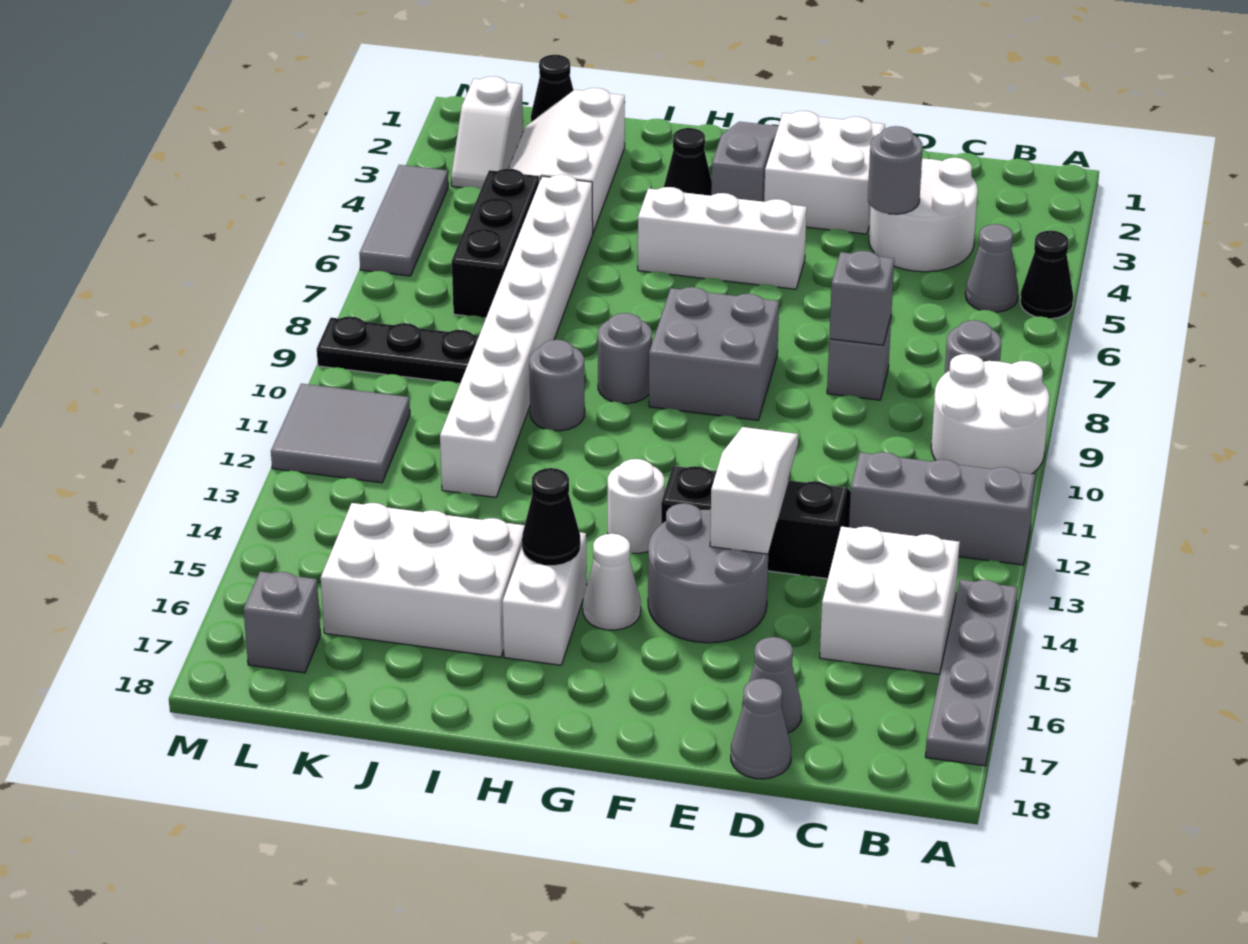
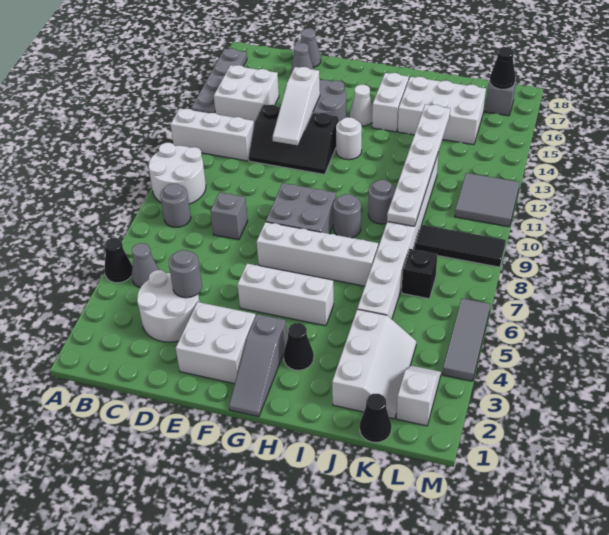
grey brick A12:C12 level 1 -> white brick A12:C12 level 1
grey brick D8 level 2 -> none
none -> white brick F7:I7 level 1
black cone H15 level 2 -> black cone L17 level 2
none -> white plate J9:J14 level 2
black brick K5:K7 level 1 -> black brick K7 level 1
black plate K9:M9 level 1 -> black tile K9:M9 level 1

